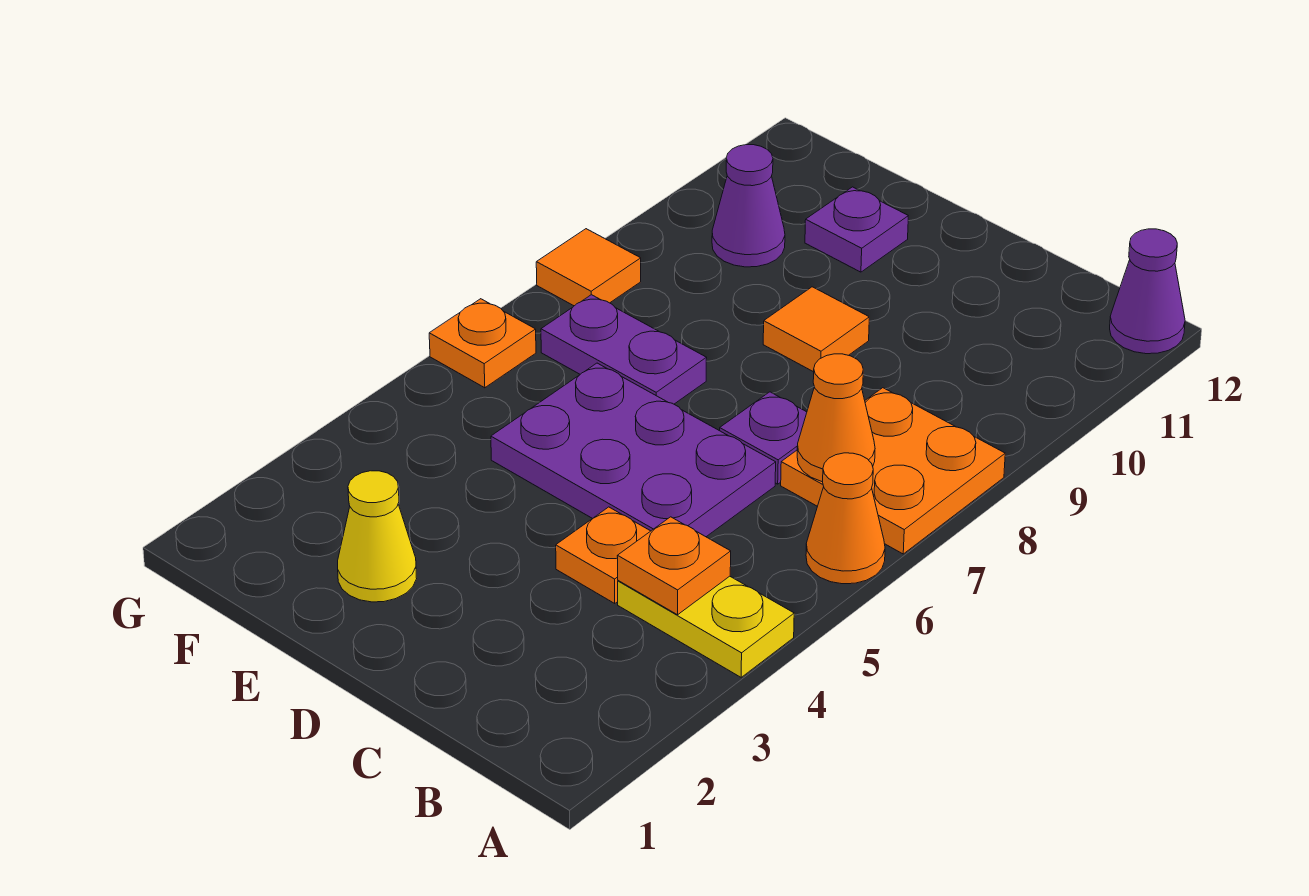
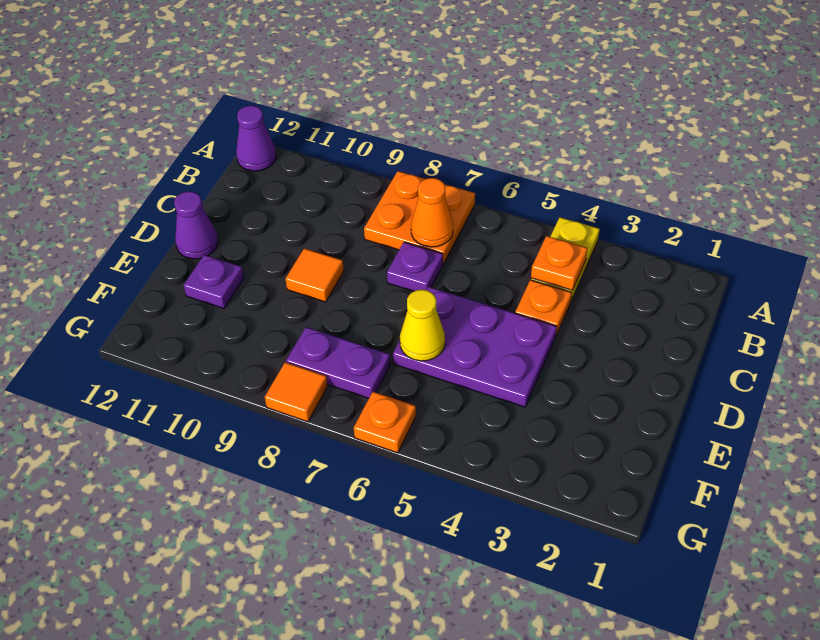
orange cone A6 level 1 -> none
purple plate C5:E6 level 1 -> purple plate D4:E6 level 1
yellow cone E2 level 1 -> yellow cone E6 level 2
purple plate E7:F7 level 1 -> purple plate F7:F8 level 1
purple cone F10 level 1 -> purple cone D12 level 1

